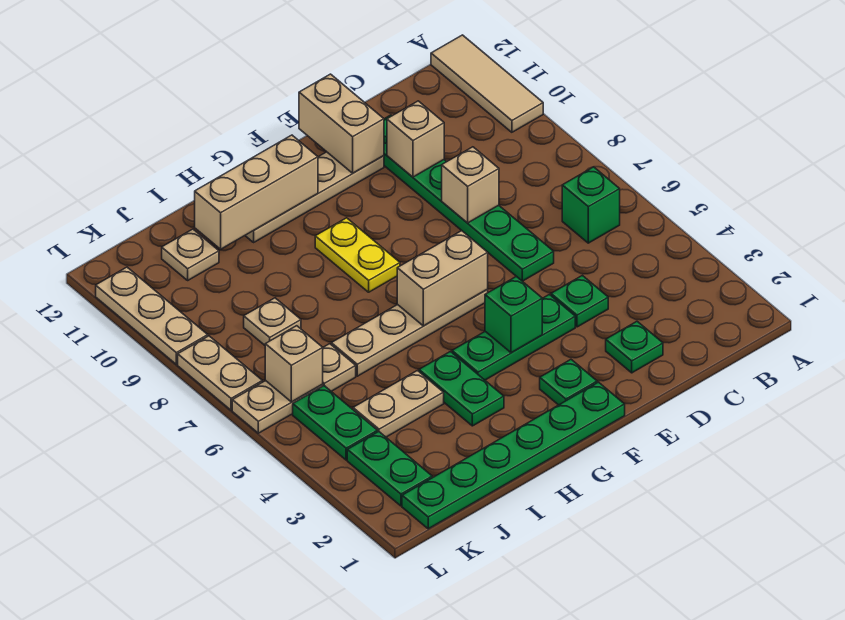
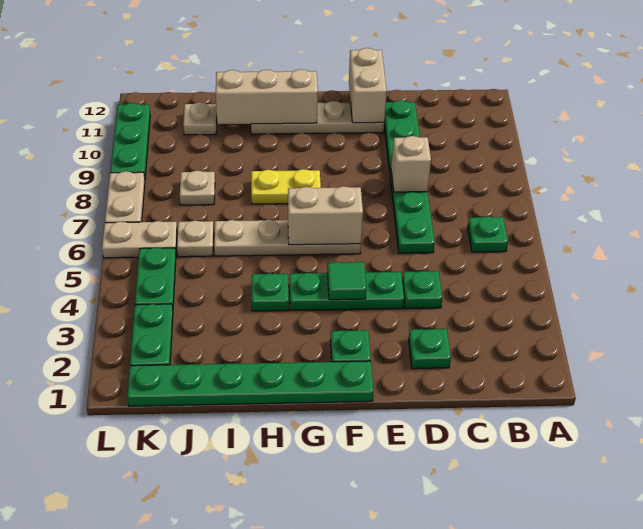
tan tile A10:A12 level 1 -> none
green brick B6 level 1 -> green plate B6 level 1
tan brick D10 level 2 -> none
green brick F4 level 2 -> green tile F4 level 2
yellow plate G8:G9 level 1 -> yellow plate G8:H8 level 1
green plate H3:H4 level 1 -> green plate H4 level 1
tan plate I4:J4 level 1 -> none
tan brick K6 level 2 -> none
tan plate L9:L11 level 1 -> green plate L9:L11 level 1

